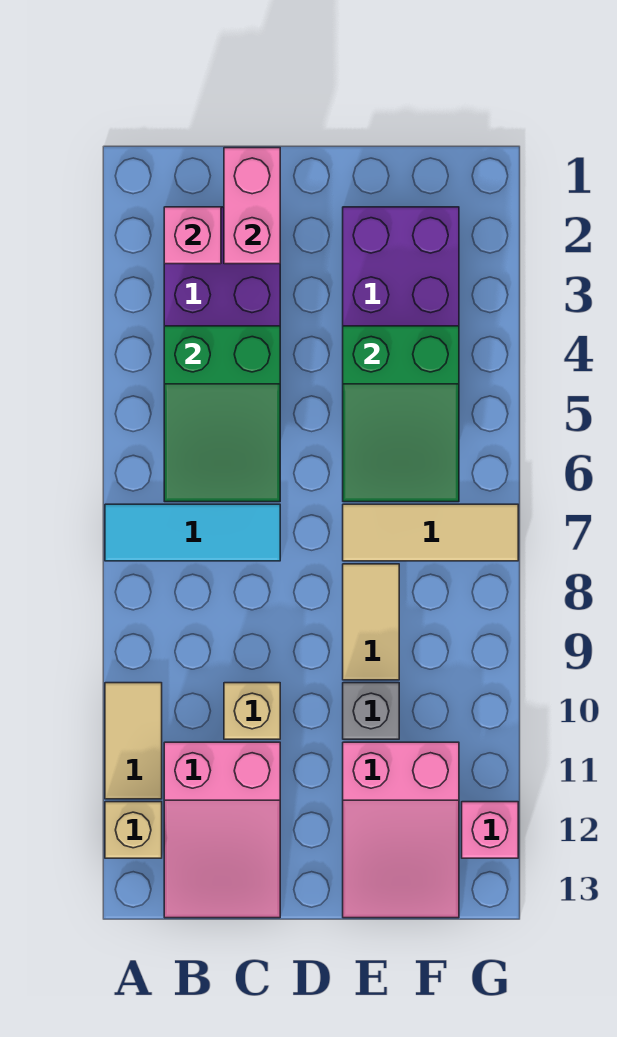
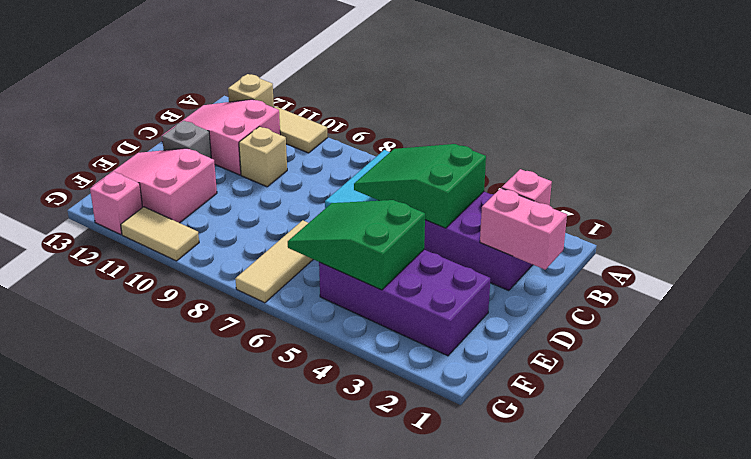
tan tile E8:E9 level 1 -> tan tile G10:G11 level 1
grey brick E10 level 1 -> grey brick D12 level 1

